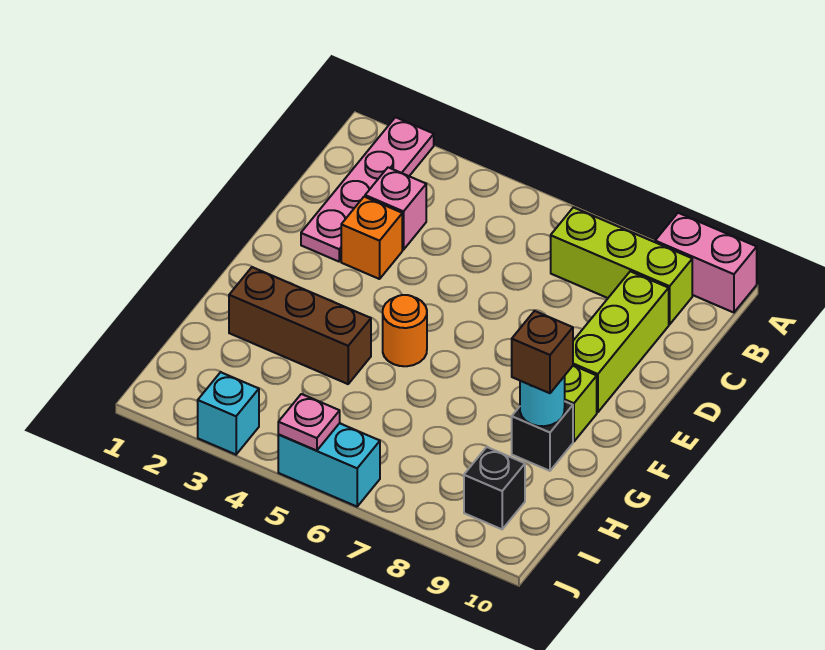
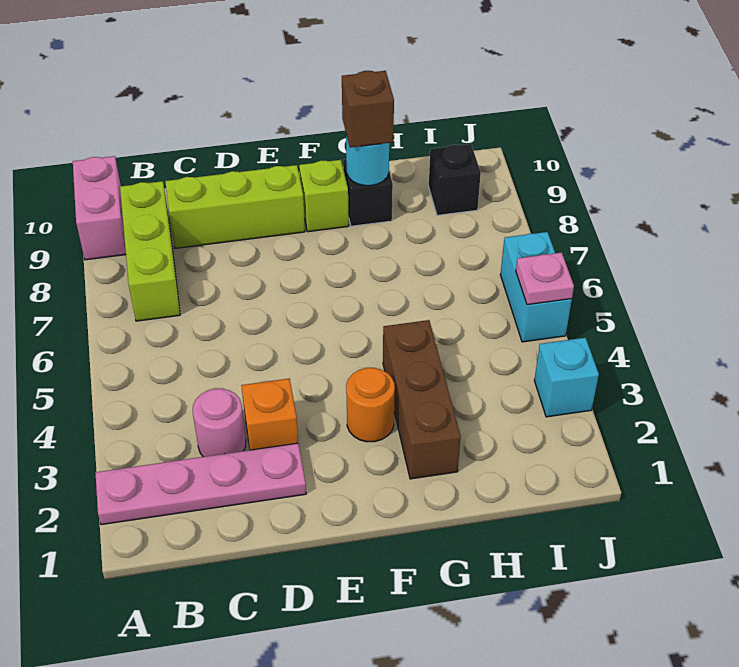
pink brick C3 level 1 -> pink round brick C3 level 1
orange round brick F5 level 1 -> orange round brick F3 level 1

